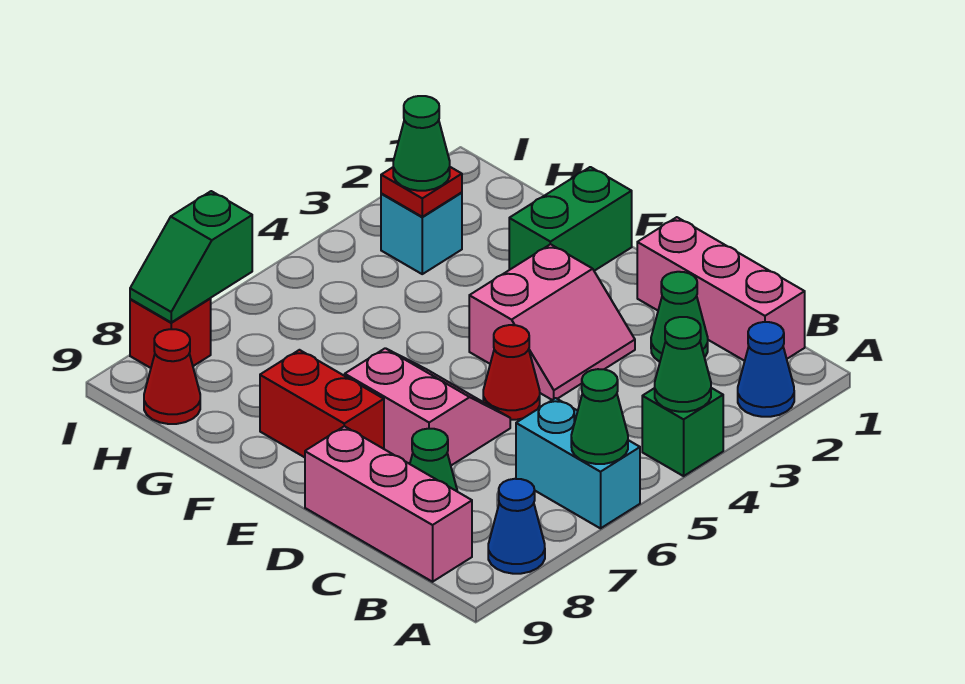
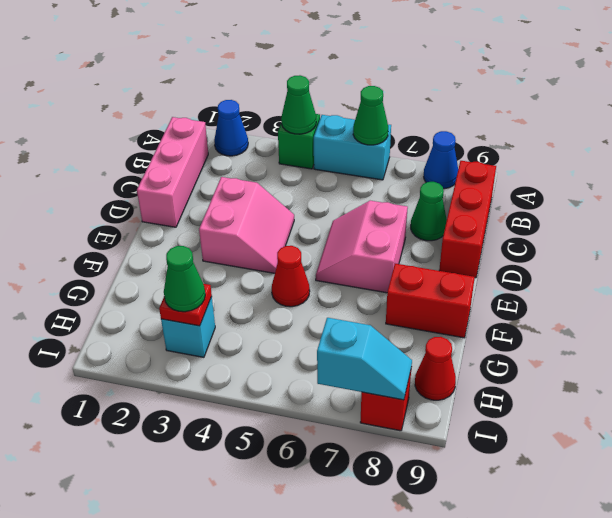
cyan brick A6:B6 level 1 -> cyan brick A5:A6 level 1
pink brick B9:D9 level 1 -> red brick B9:D9 level 1
green cone C2 level 1 -> none
pink slope D3:E4 level 1 top E -> pink slope D3:E4 level 1 top 3
red cone D5 level 1 -> red cone F5 level 1
red brick E8:F8 level 1 -> red brick F8:F9 level 1
green brick F1:F2 level 1 -> none
green slope I7:I8 level 2 top 7 -> cyan slope I7:I8 level 2 top 7

